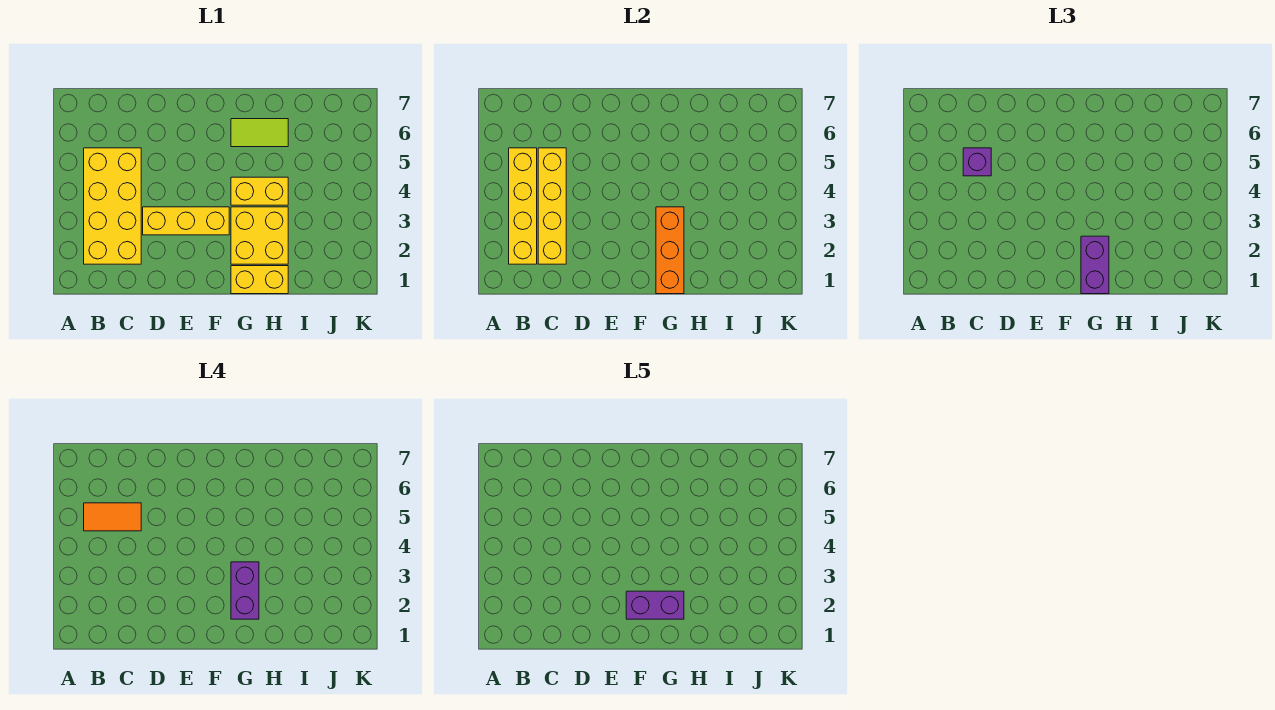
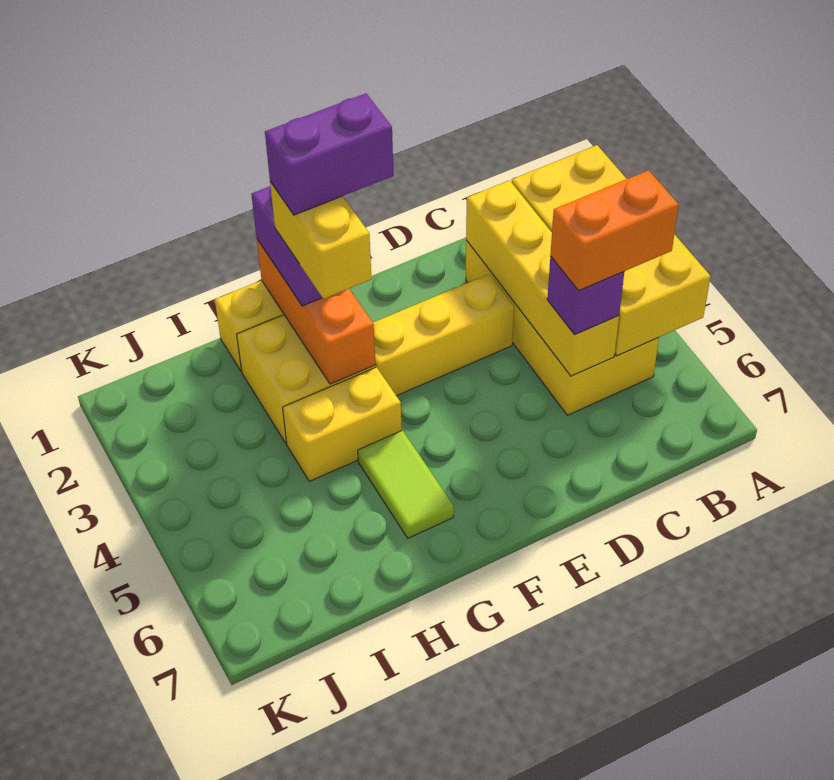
yellow brick B2:B5 level 2 -> yellow brick A2:B5 level 2
orange tile B5:C5 level 4 -> orange brick B5:C5 level 4
purple brick G2:G3 level 4 -> yellow brick G2:G3 level 4
lime tile G6:H6 level 1 -> lime tile G5:G6 level 1

